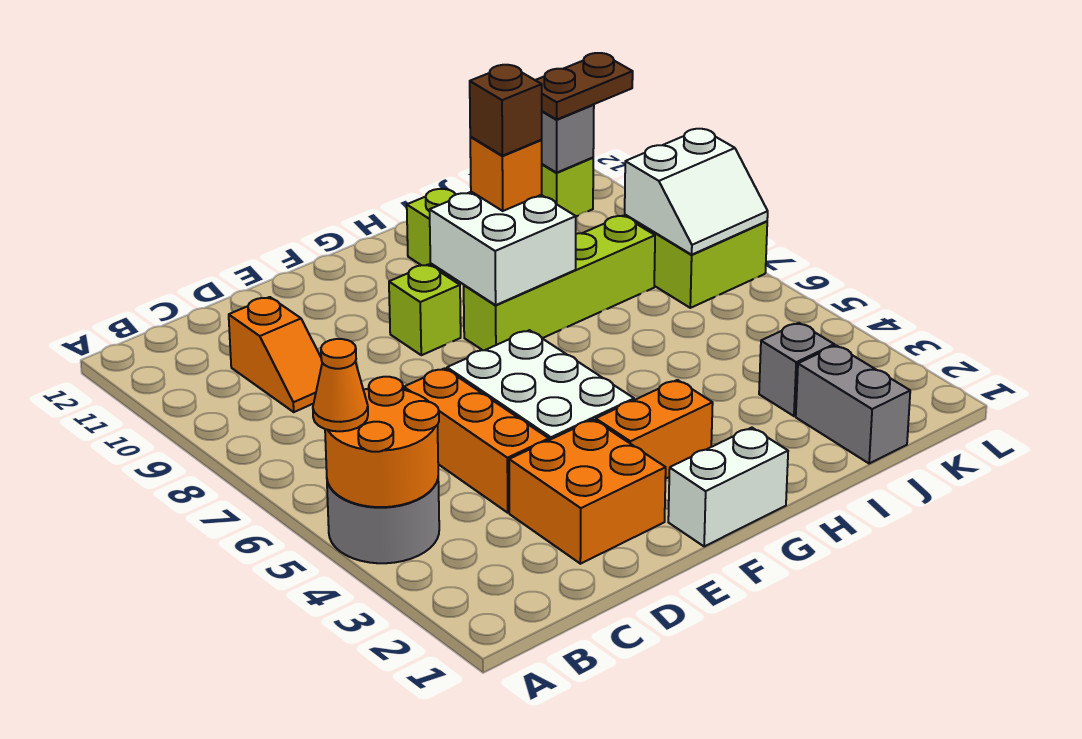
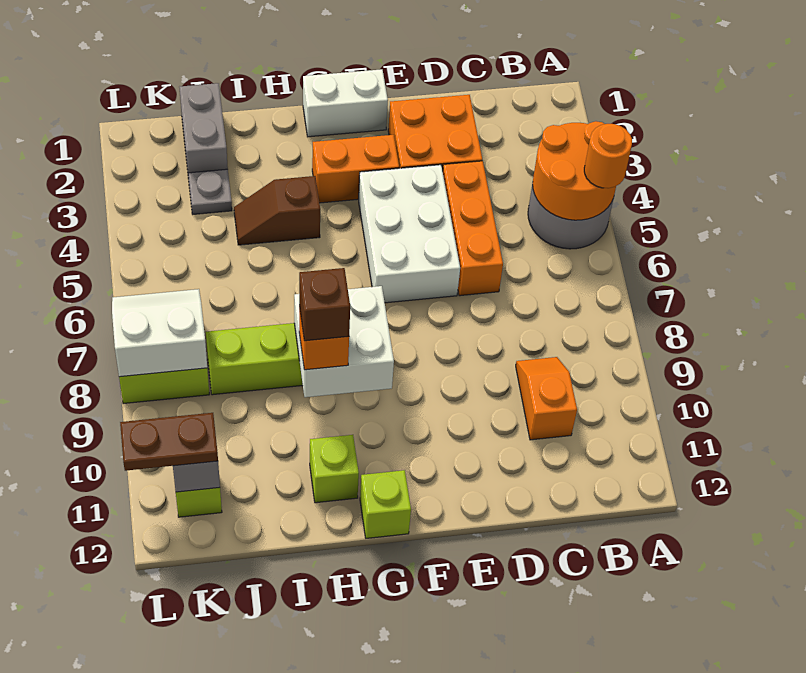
orange cone A5 level 3 -> orange round brick A5 level 3
lime brick F9 level 1 -> lime brick G12 level 1
none -> brown slope H4:I4 level 1 top H
grey brick J3 level 1 -> grey plate J3 level 1

